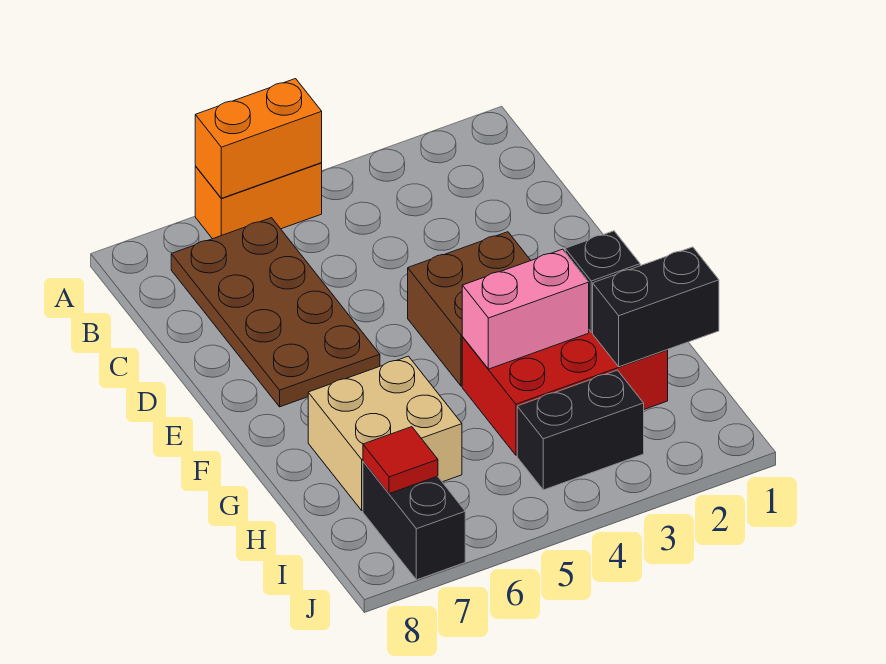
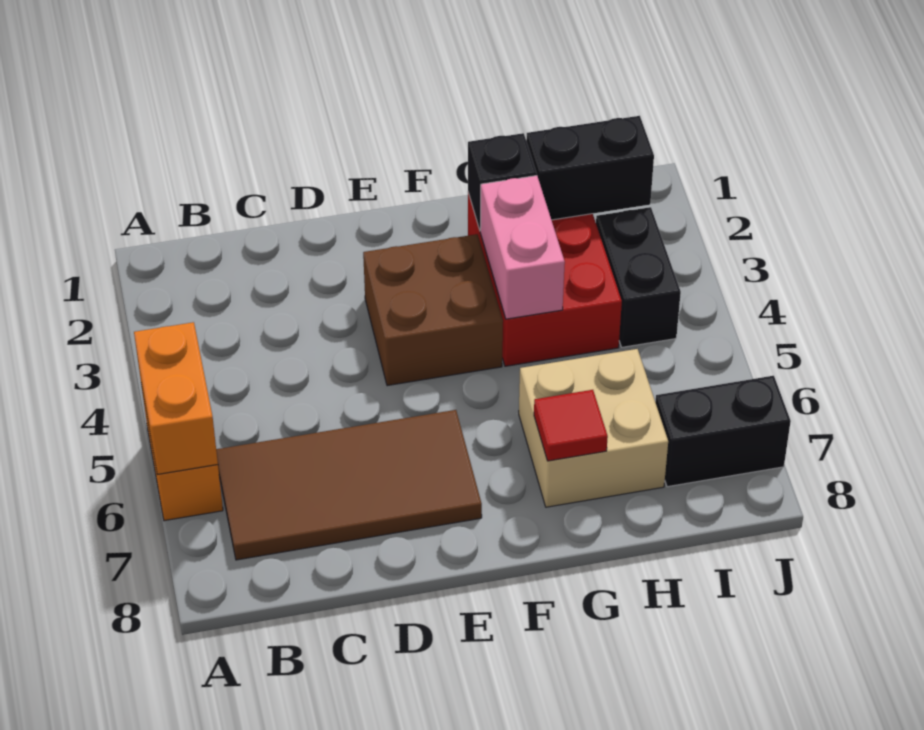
brown plate B6:E7 level 1 -> brown tile B6:E7 level 1
black brick H1:H2 level 2 -> black brick H2:I2 level 2
red tile I7 level 2 -> red tile G7 level 2

